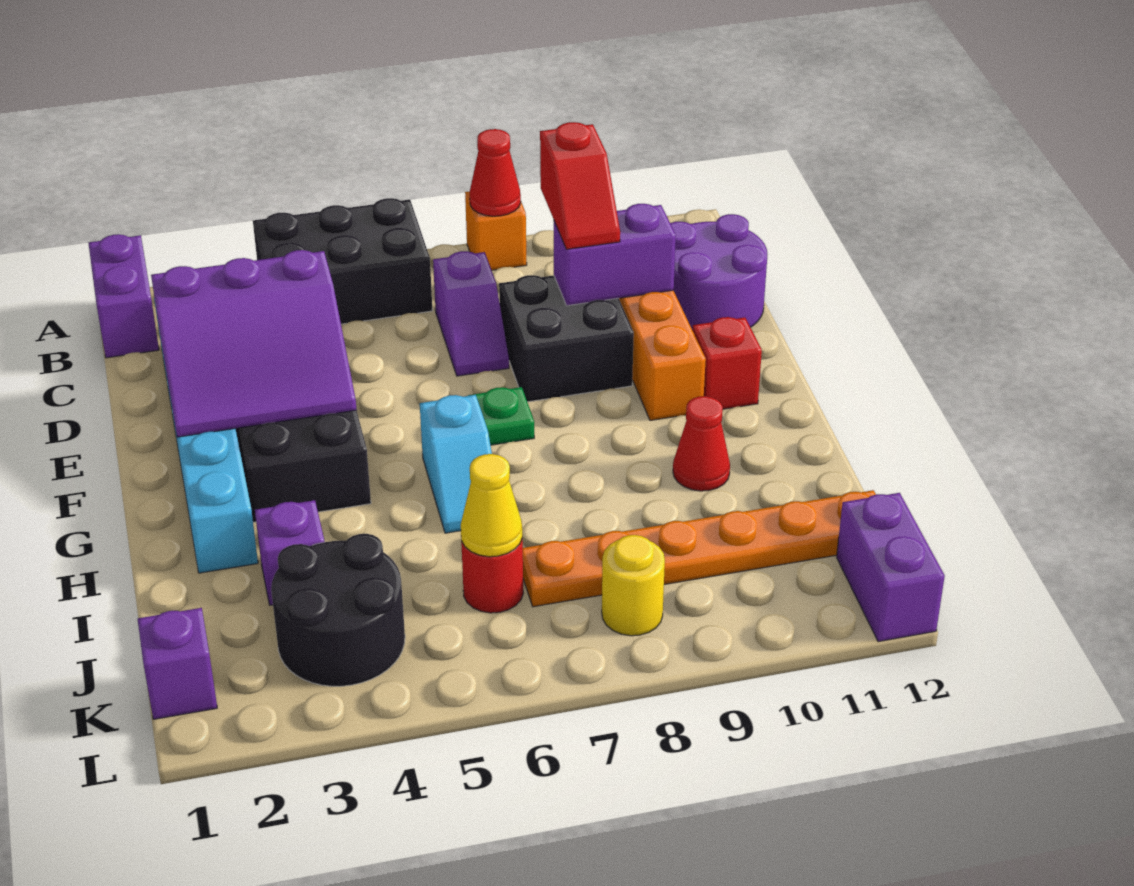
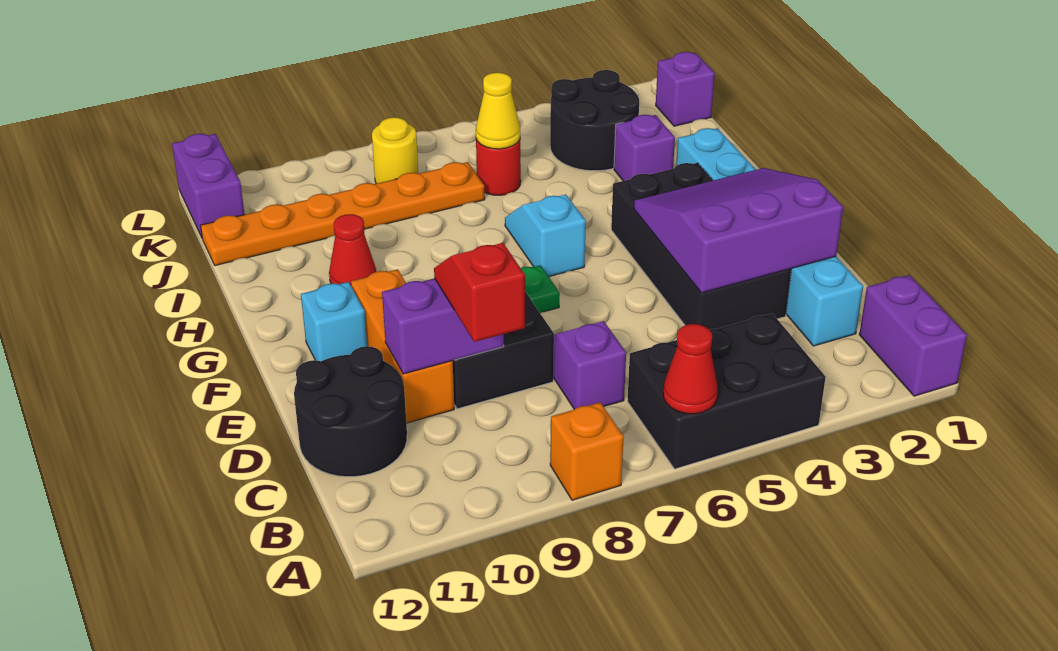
red cone A8 level 2 -> red cone A6 level 2
purple round brick C11:D12 level 1 -> black round brick C11:D12 level 1
red brick F11 level 1 -> cyan brick F11 level 1

